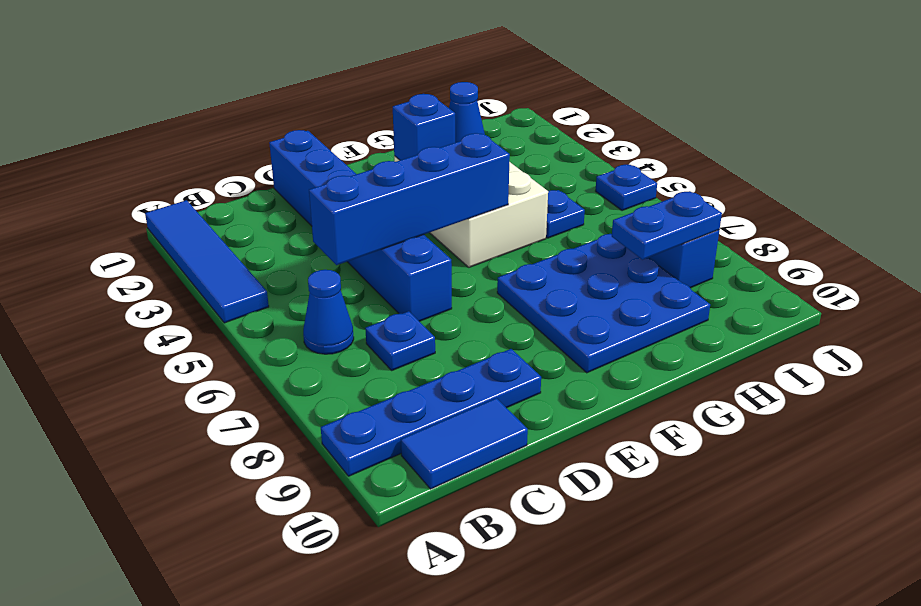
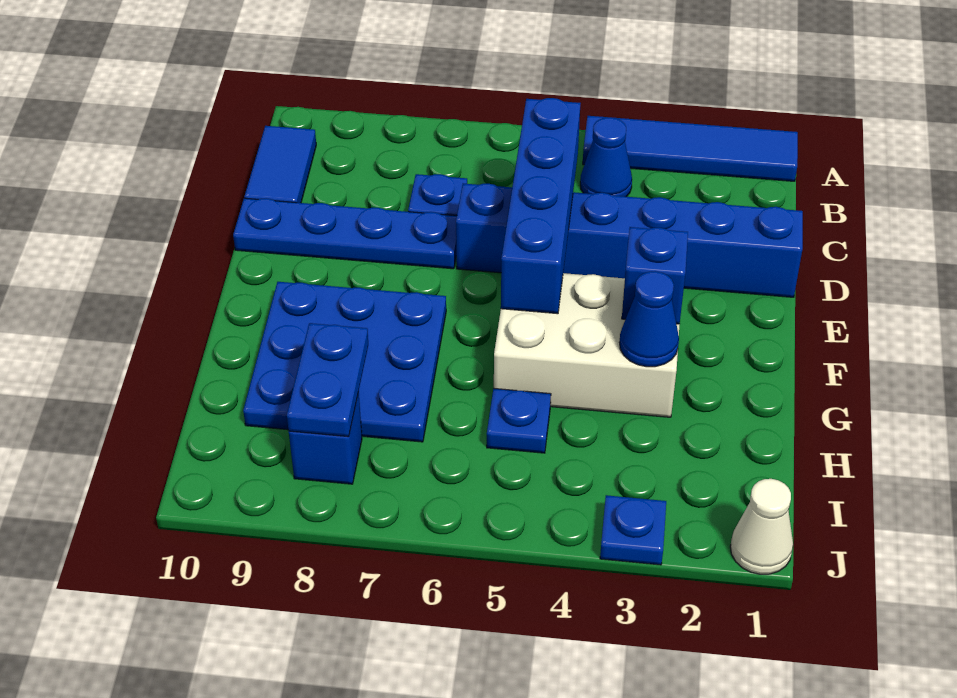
blue plate A9:D9 level 1 -> blue plate D7:D10 level 1
blue cone B6 level 1 -> blue cone B4 level 1
none -> white cone J1 level 1
blue plate J5 level 1 -> blue plate J3 level 1

